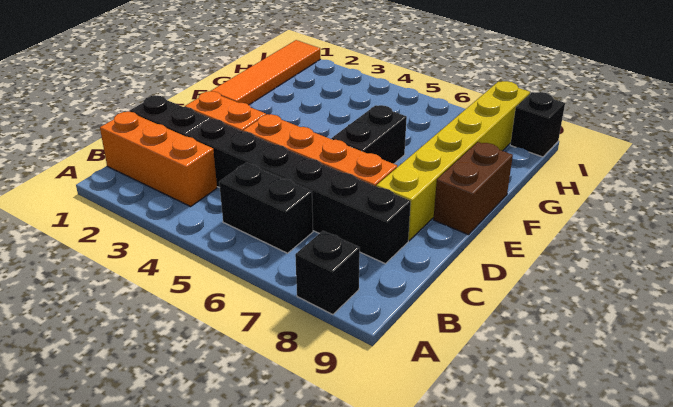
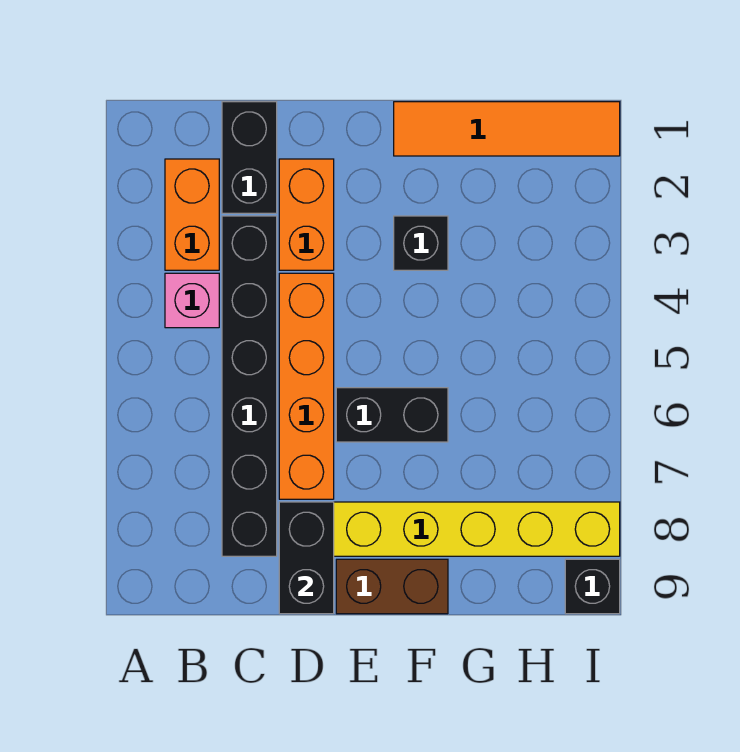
black brick A8 level 1 -> black brick F3 level 1
orange brick B1:B3 level 1 -> orange brick B2:B3 level 1
none -> pink brick B4 level 1
black brick B5:B6 level 1 -> black brick D8:D9 level 2

